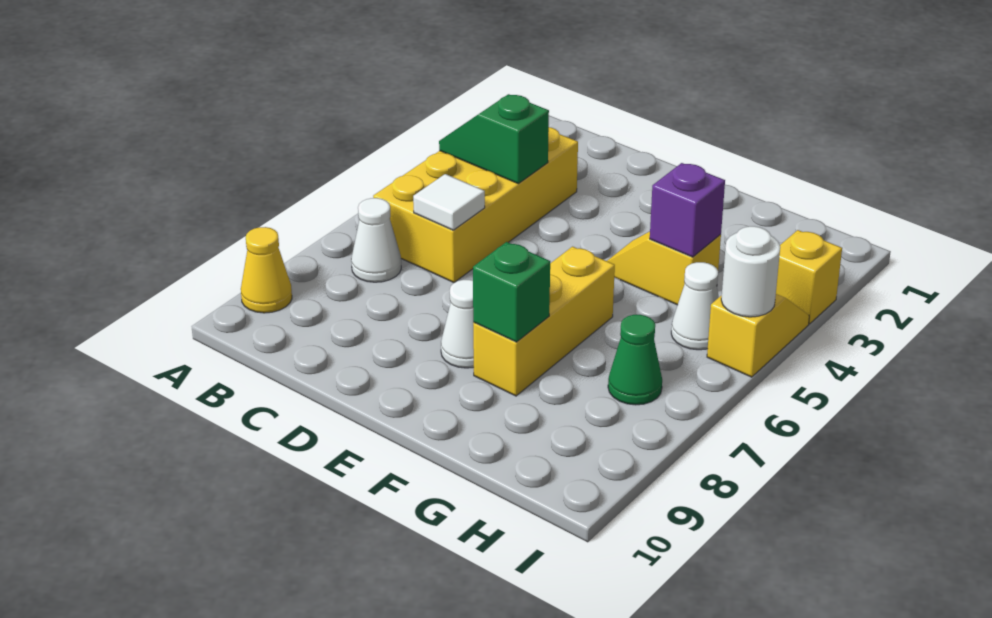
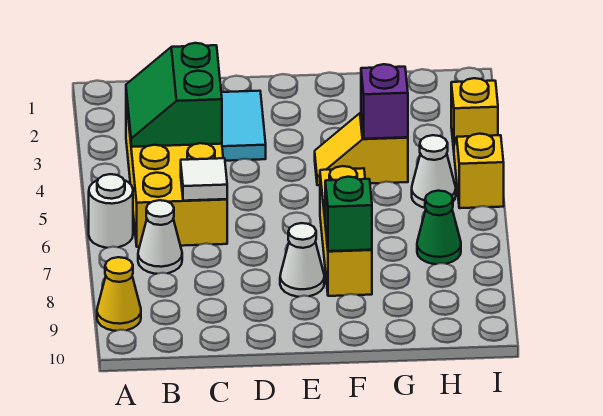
green slope B4:C4 level 2 top C -> green slope B3:C4 level 2 top C
none -> cyan tile D2:D3 level 1
white round brick I5 level 2 -> white round brick A6 level 1

